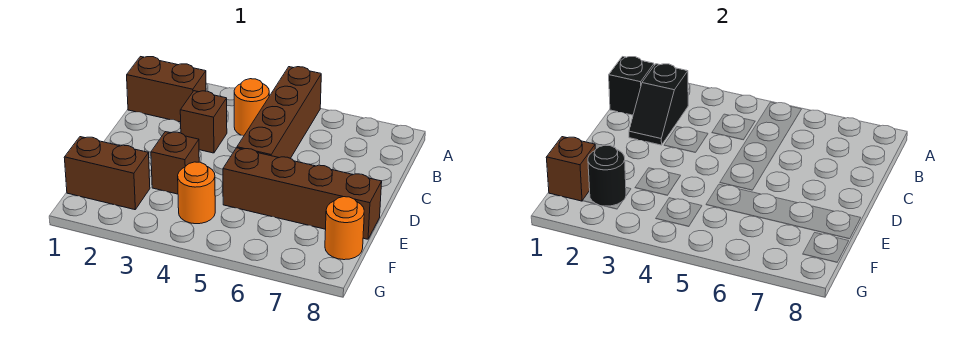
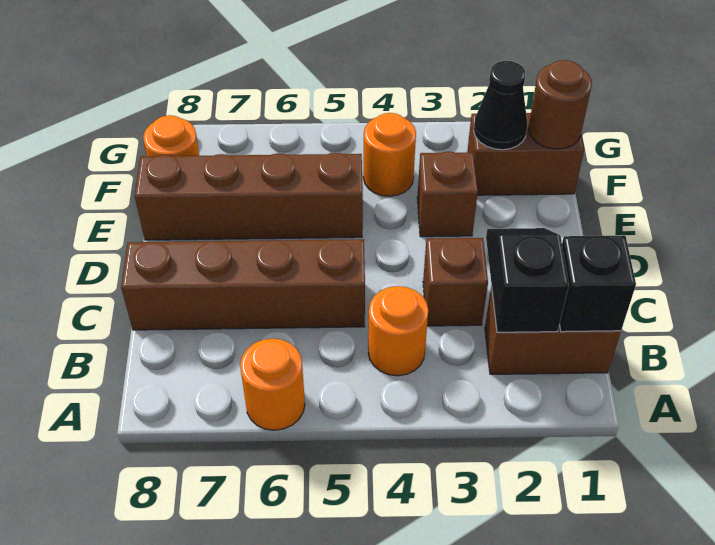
brown brick A5:D5 level 1 -> brown brick C5:C8 level 1
none -> orange round brick A6 level 1
brown brick F1 level 2 -> brown round brick F1 level 2
black round brick F2 level 2 -> black cone F2 level 2

